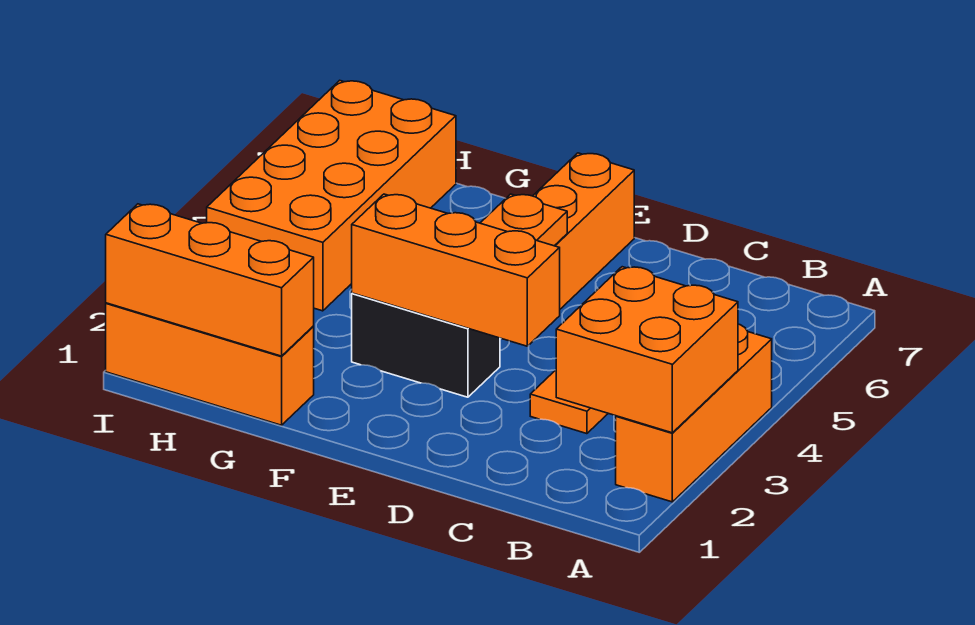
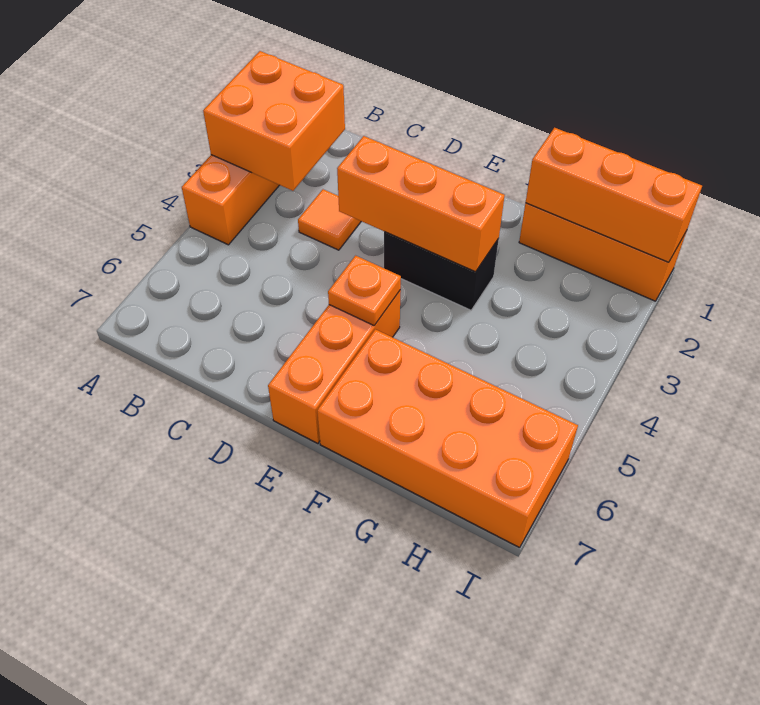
orange brick H4:I7 level 1 -> orange brick F6:I7 level 1

